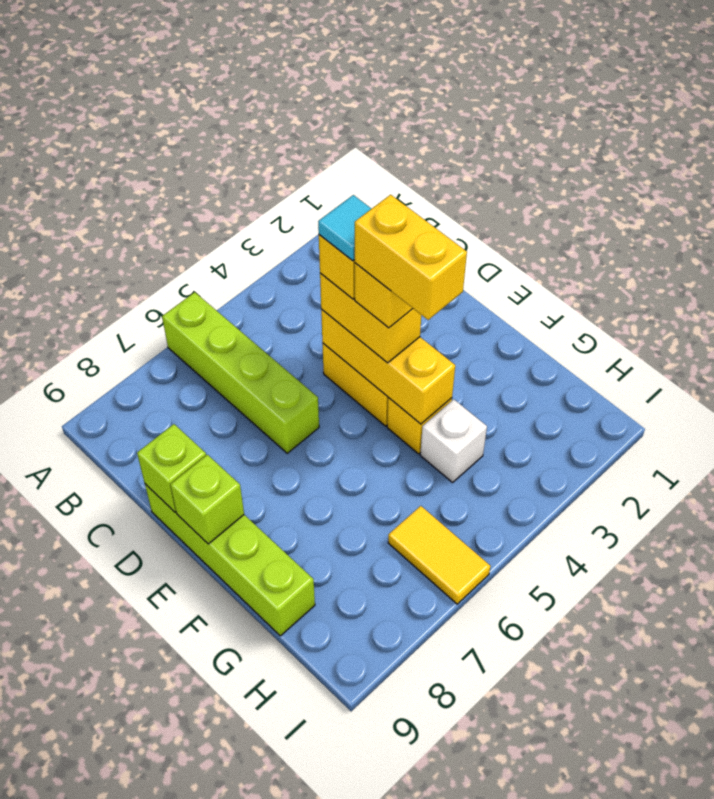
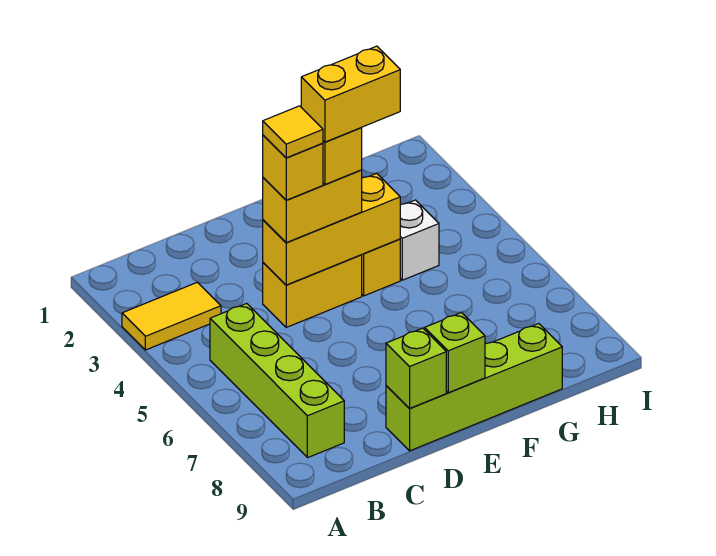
lime brick A6:D6 level 1 -> lime brick B5:B8 level 1
cyan tile D4 level 5 -> yellow tile D4 level 5
yellow tile H6:I6 level 1 -> yellow tile A3:B3 level 1

